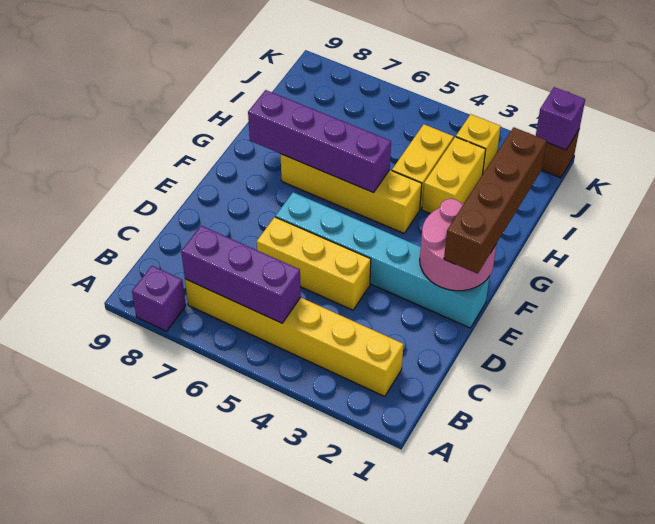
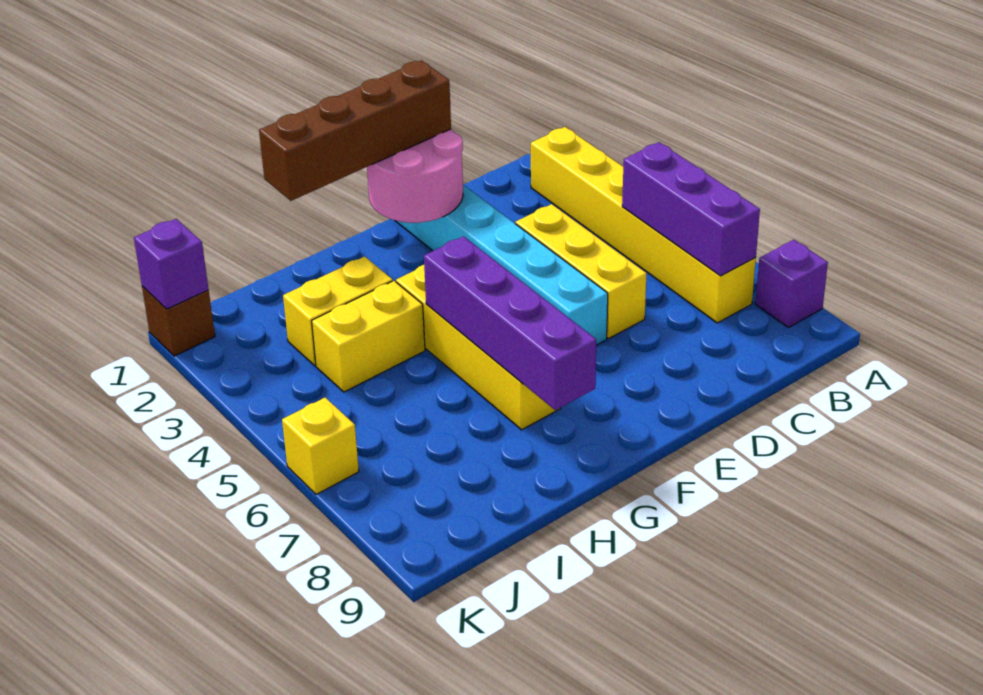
yellow brick J3 level 1 -> yellow brick K6 level 1

